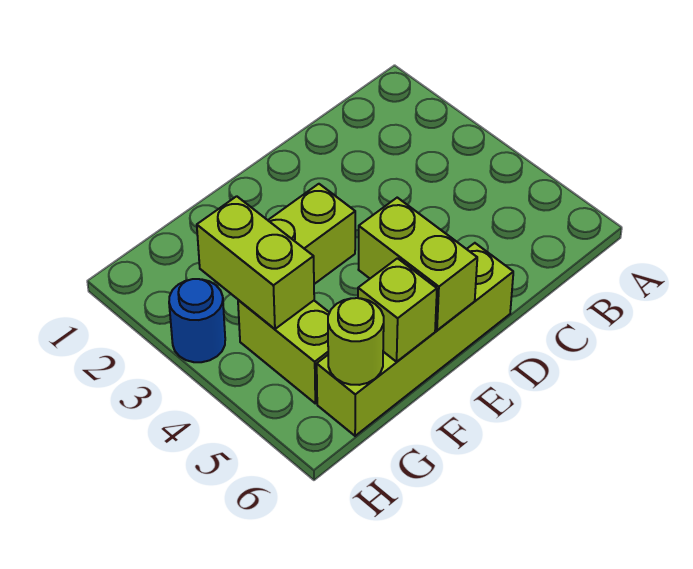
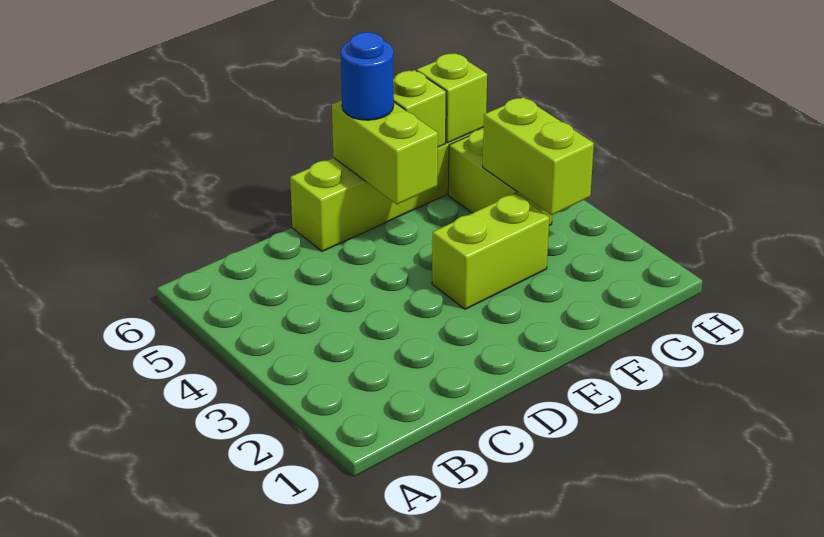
lime round brick G6 level 2 -> lime brick G6 level 2
blue round brick H3 level 1 -> blue round brick E6 level 3

